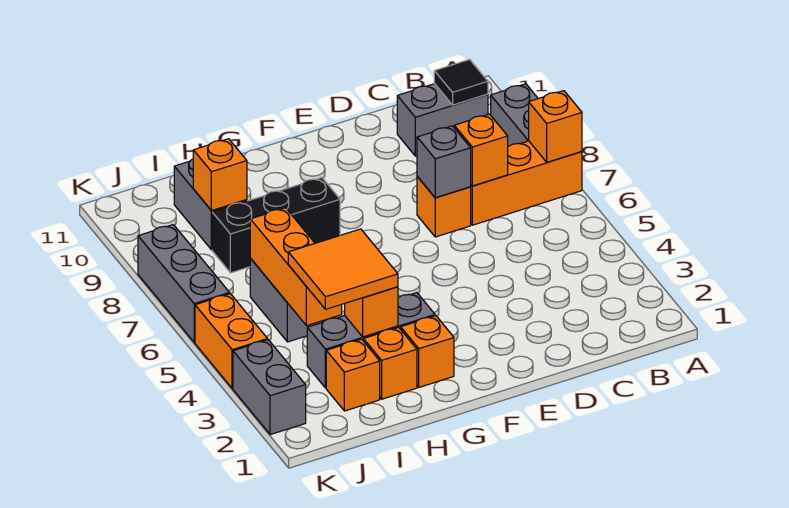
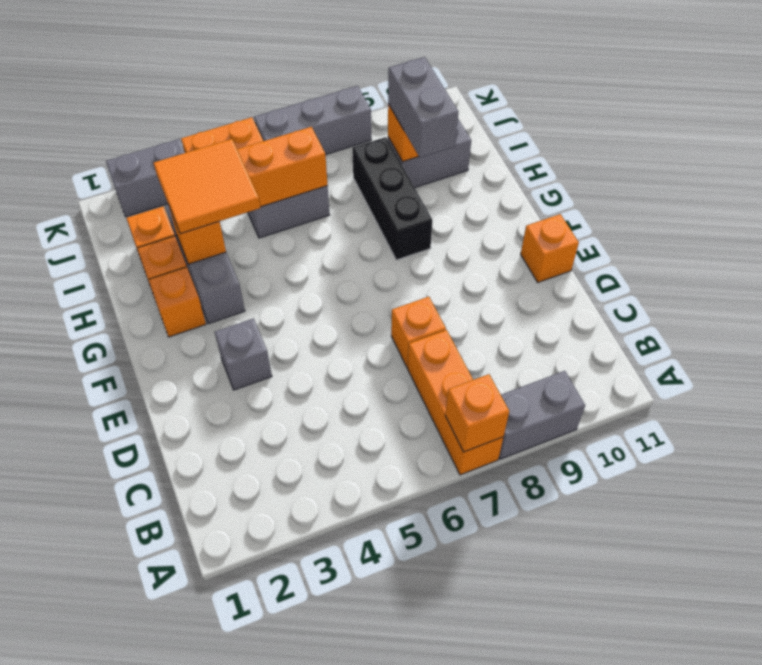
grey brick B10:C10 level 1 -> grey brick H9:I9 level 3
black tile B10 level 2 -> none
orange brick C7 level 2 -> orange brick E11 level 1
grey brick D7 level 2 -> grey brick E3 level 1

